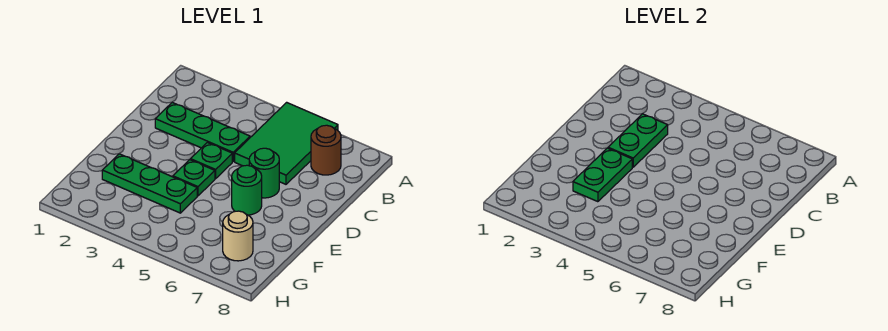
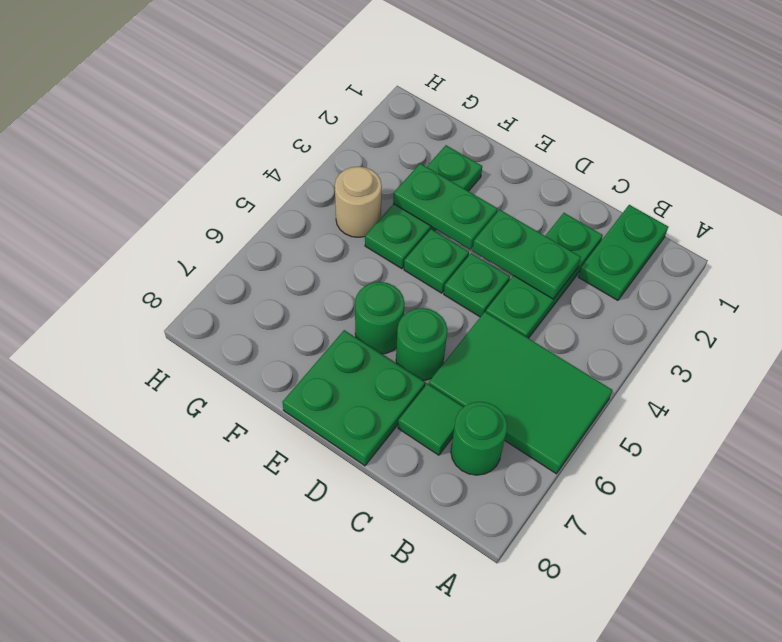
none -> green plate B1:B2 level 1
brown round brick B7 level 1 -> green round brick B7 level 1
none -> green tile C7 level 1
none -> green plate D7:E8 level 1
tan round brick G7 level 1 -> tan round brick G4 level 1

